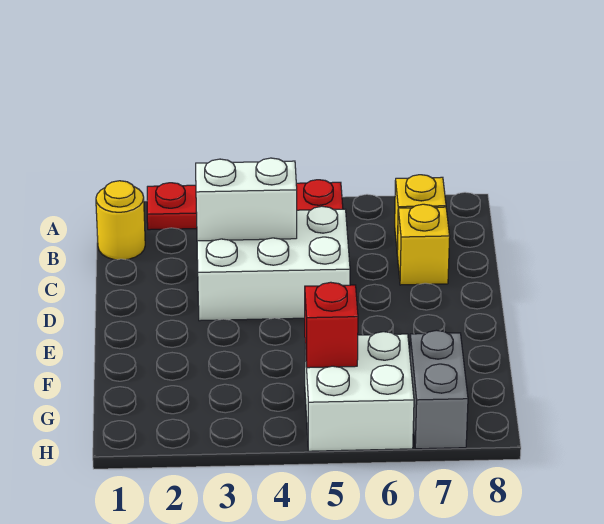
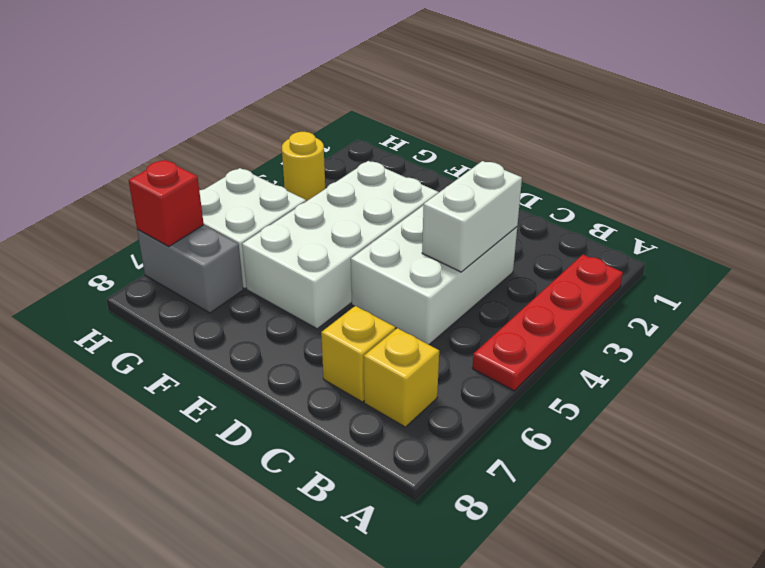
yellow round brick B1 level 1 -> yellow round brick H3 level 1
none -> white brick E3:F6 level 1
red brick G5 level 2 -> red brick H7 level 2

